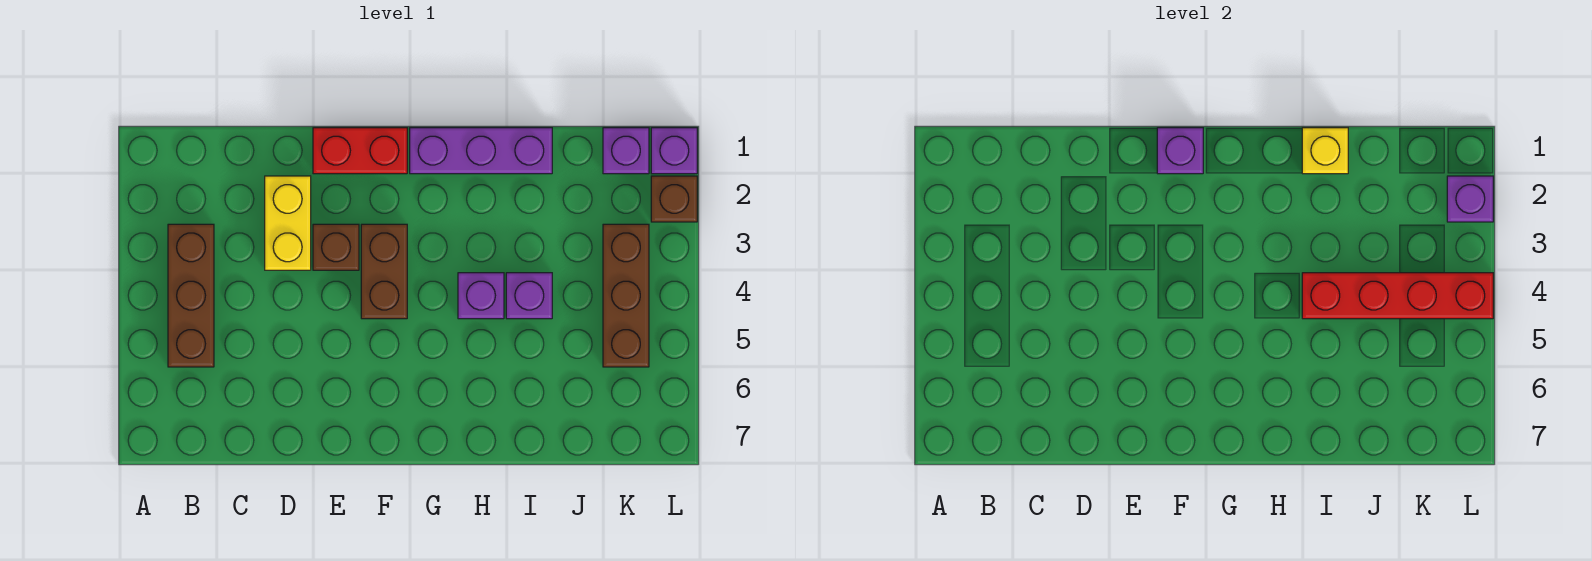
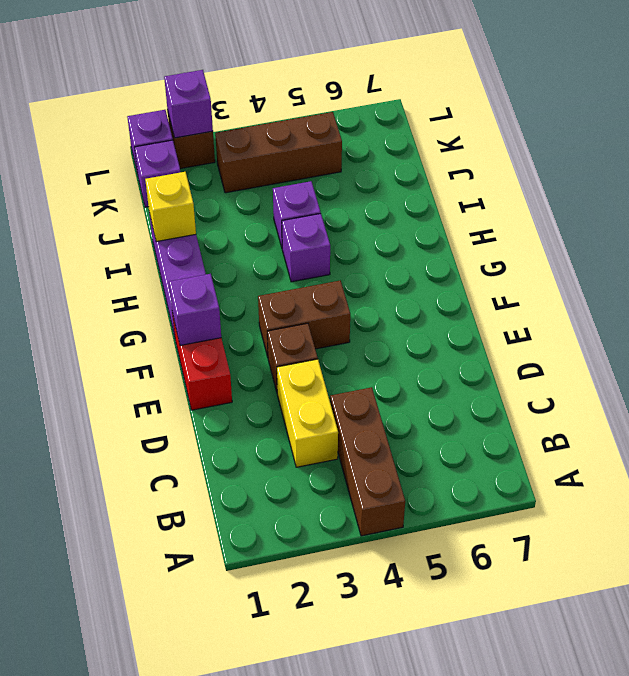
brown brick B3:B5 level 1 -> brown brick A4:C4 level 1
yellow brick D2:D3 level 1 -> yellow brick C3:D3 level 1
red brick I4:L4 level 2 -> none

